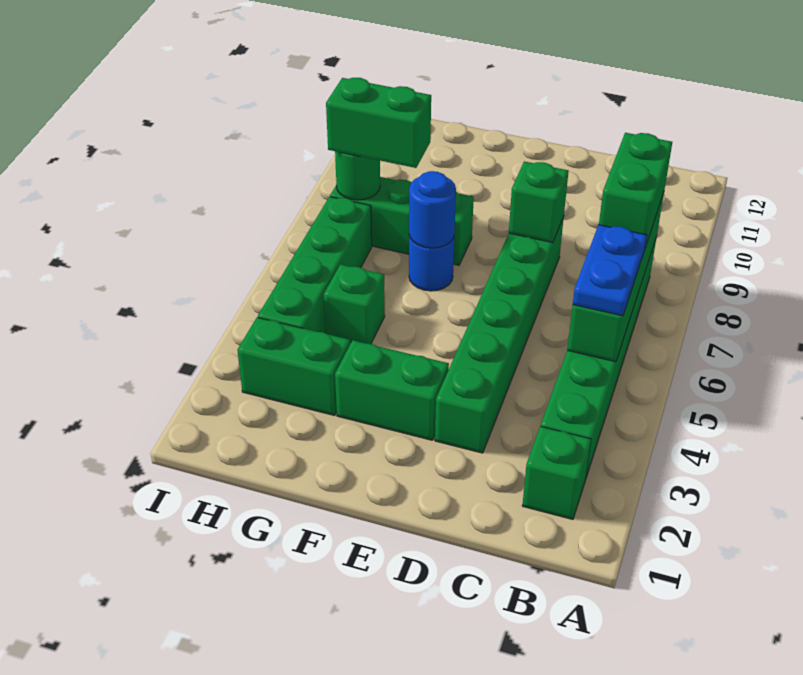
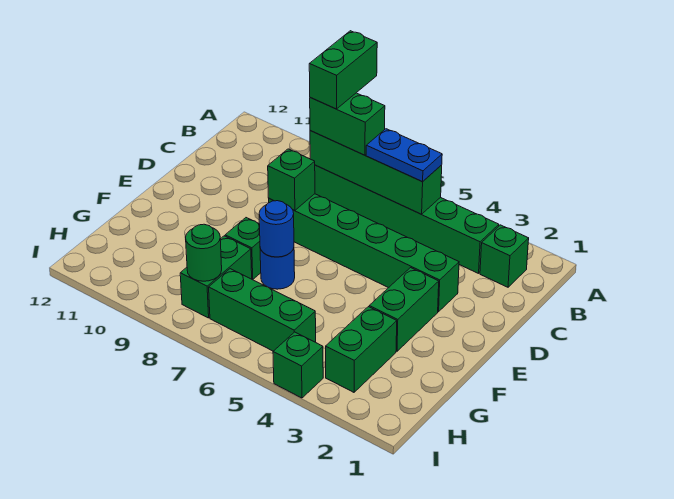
green brick G5 level 1 -> green brick I4 level 1
green brick G8:H8 level 3 -> green brick A8:B8 level 4
green brick H4:H7 level 1 -> green brick H5:H7 level 1

